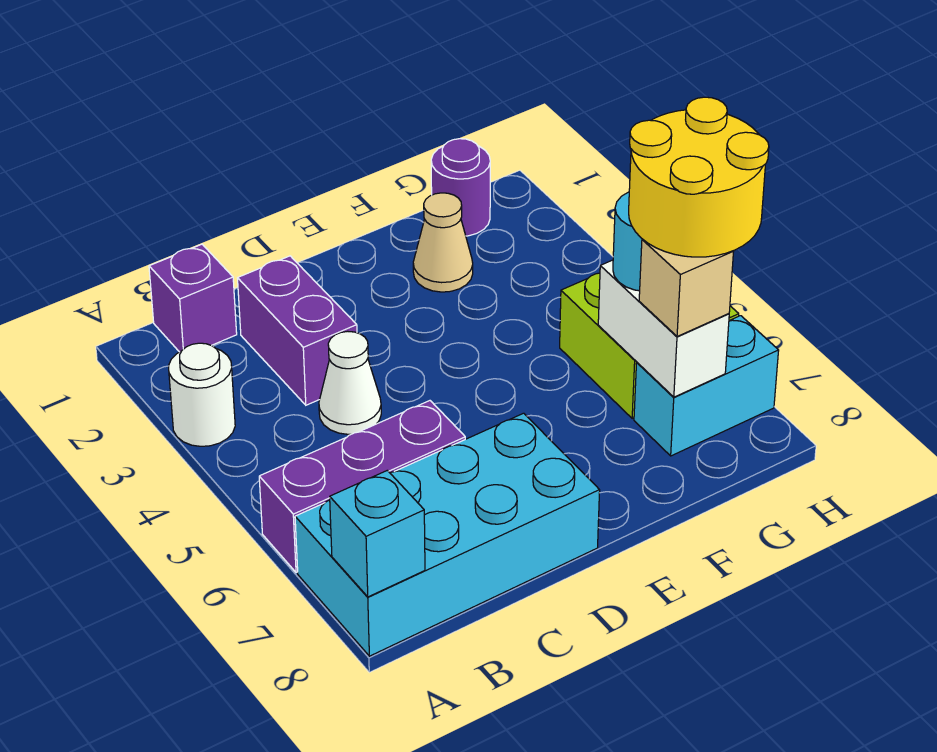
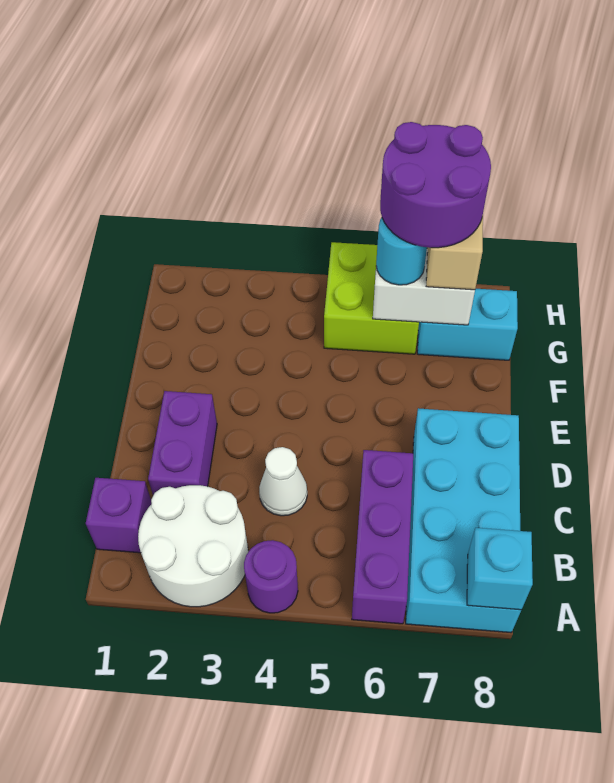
white round brick A3 level 1 -> white round brick A2:B3 level 1
purple brick C2:C3 level 1 -> purple brick C2:D2 level 1
tan cone F2 level 1 -> none
purple round brick G1 level 1 -> purple round brick A4 level 1
yellow round brick G6:H7 level 4 -> purple round brick G6:H7 level 4
cyan brick G7:H7 level 1 -> cyan brick G7:G8 level 1

